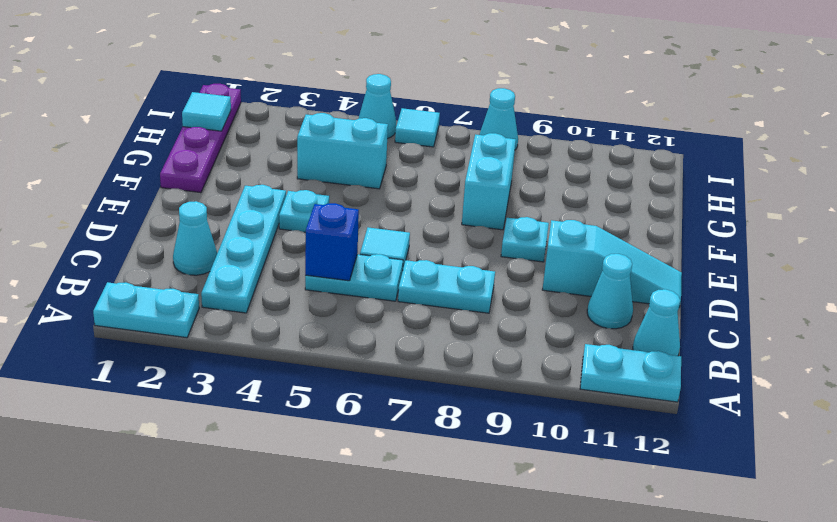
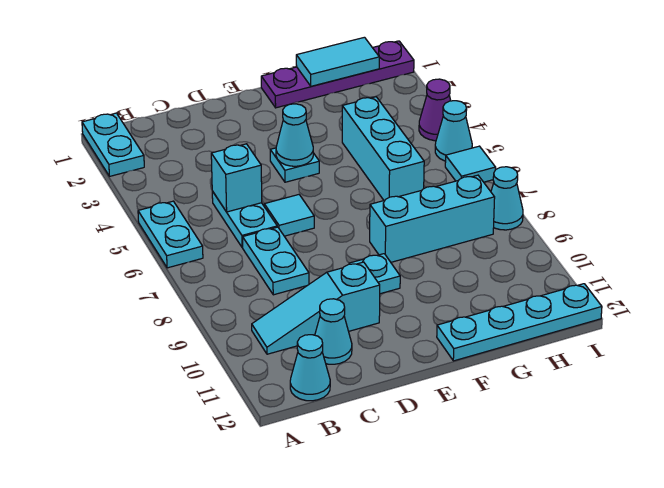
cyan plate A11:A12 level 1 -> cyan plate A5:A6 level 1
cyan plate B3:E3 level 1 -> cyan plate F12:I12 level 1
cyan cone C2 level 1 -> cyan cone E4 level 2
blue brick C5 level 2 -> cyan brick C5 level 2
cyan slope D10:D12 level 1 top 10 -> cyan slope B10:D10 level 1 top D
cyan brick F8:G8 level 1 -> cyan brick F8:H8 level 1
cyan brick G4:G5 level 1 -> cyan brick G4:G6 level 1
cyan tile H1 level 2 -> cyan tile G1:H1 level 2
none -> purple cone I4 level 1

